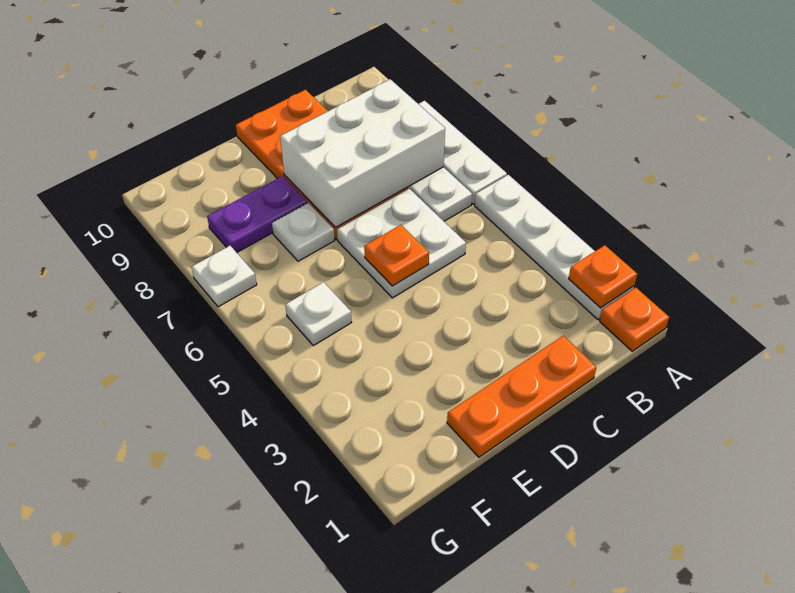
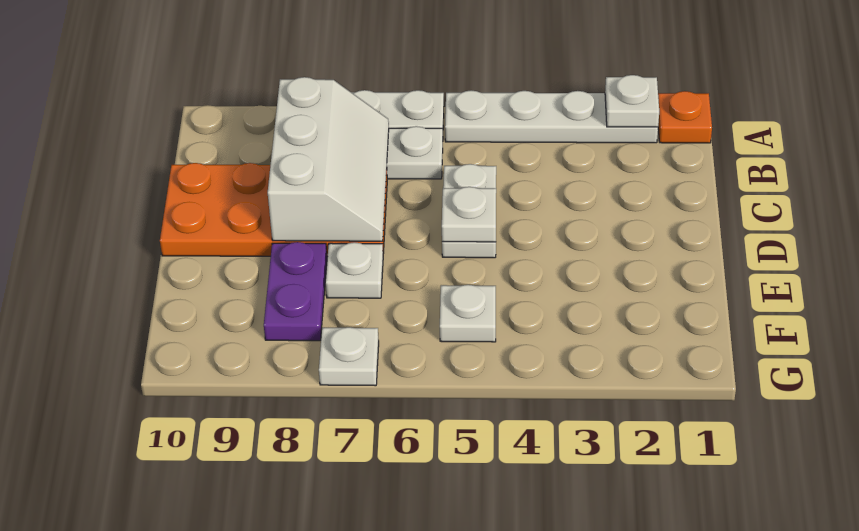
orange plate A2 level 2 -> white plate A2 level 2
white brick B7:D8 level 2 -> white slope B7:D8 level 2 top 8
orange plate C1:E1 level 1 -> none
white plate C5:D6 level 1 -> white plate C5:D5 level 1
orange plate D5 level 2 -> white plate D5 level 2

